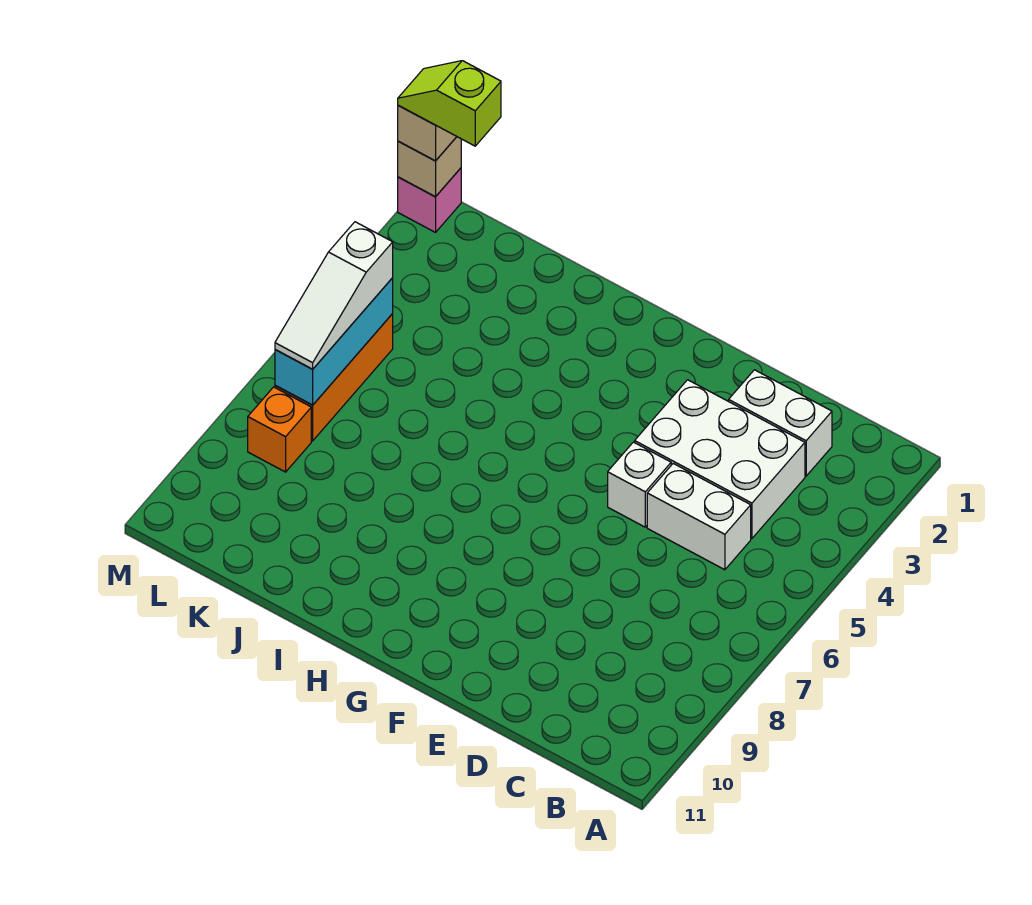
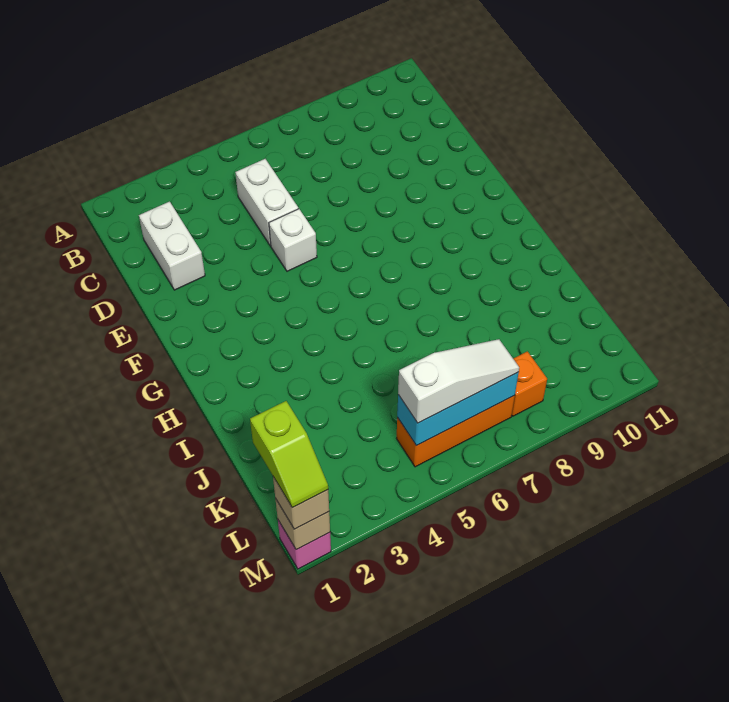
white brick C3:E4 level 1 -> none

